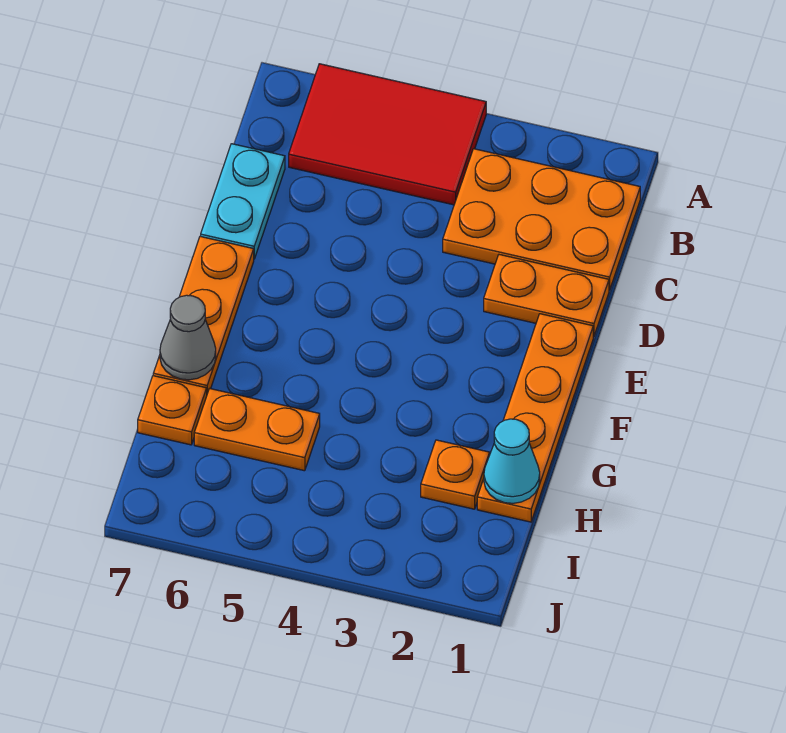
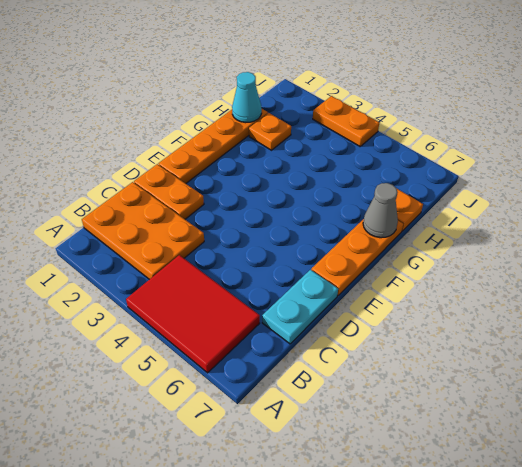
orange plate H5:H6 level 1 -> orange plate J3:J4 level 1

